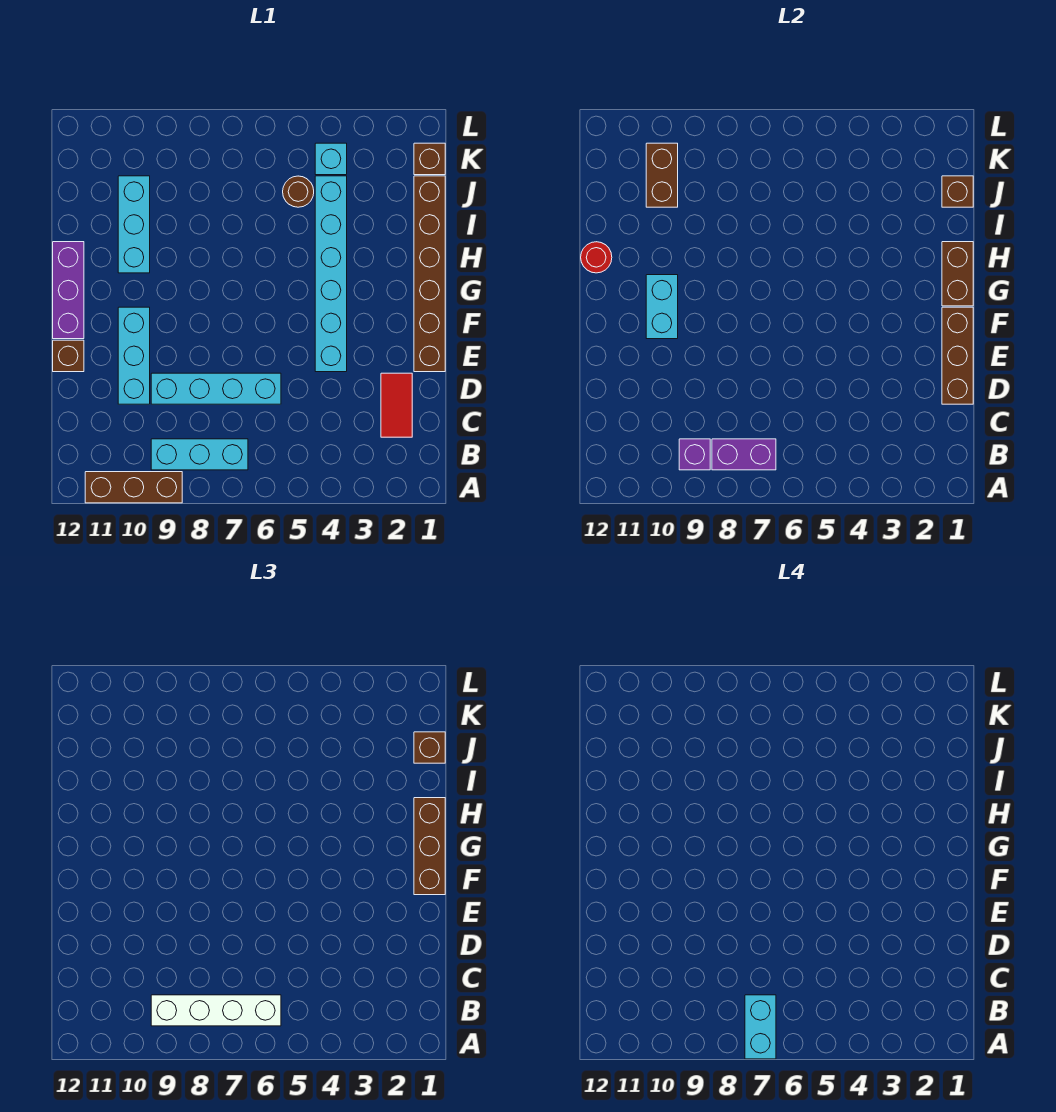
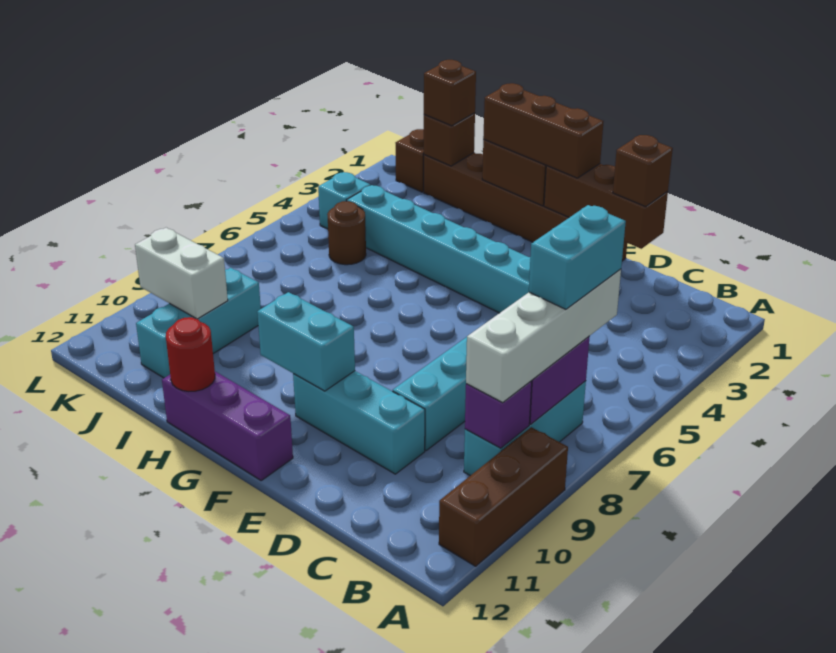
cyan brick A7:B7 level 4 -> cyan brick B6:B7 level 4
red tile C2:D2 level 1 -> none
brown brick E12 level 1 -> brown brick D1 level 3
cyan brick H10:J10 level 1 -> cyan brick J9:J11 level 1
brown brick J10:K10 level 2 -> white brick J10:K10 level 2

